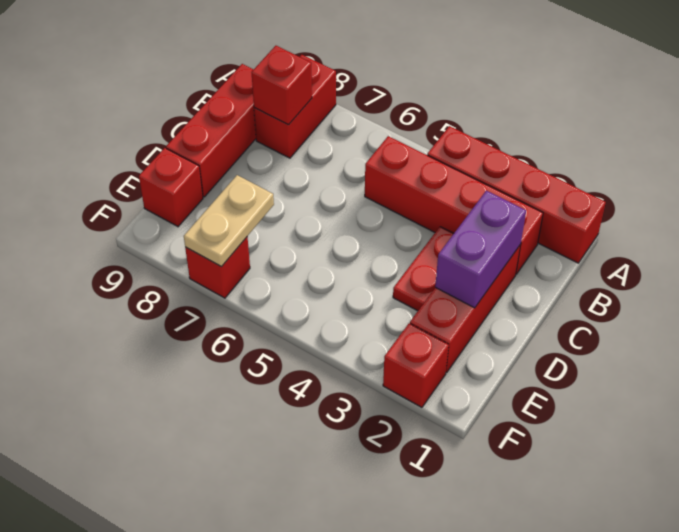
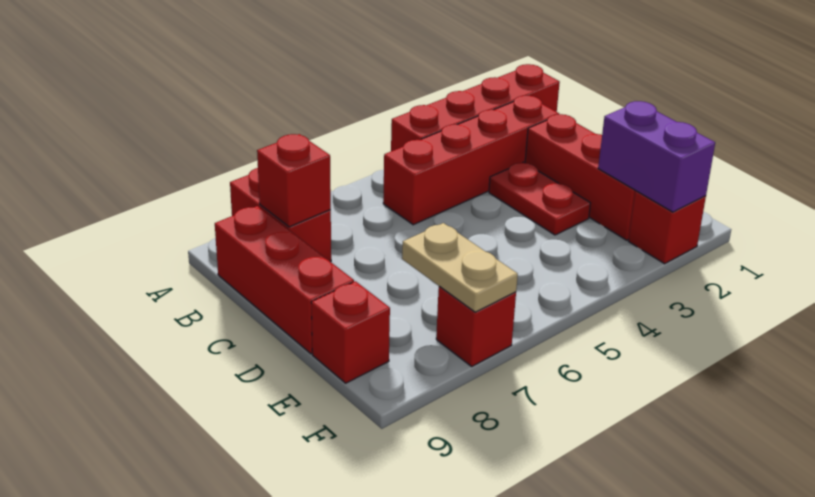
purple brick C2:D2 level 2 -> purple brick E2:F2 level 2

